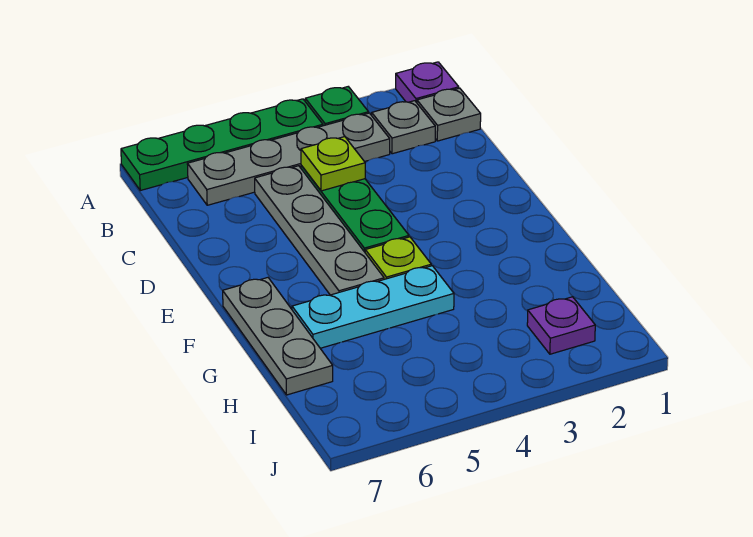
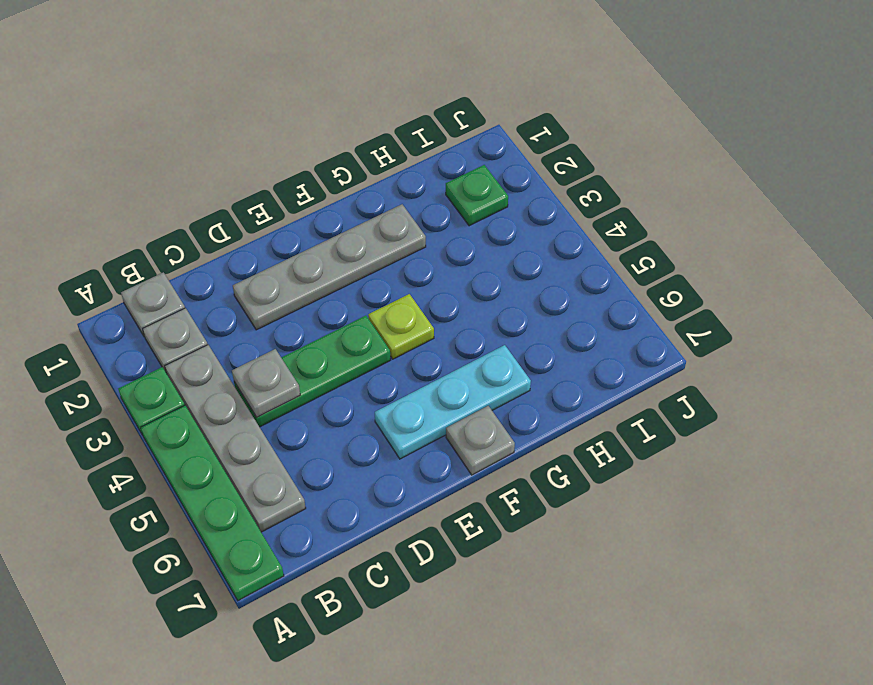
purple plate A1 level 1 -> none
lime plate C4 level 2 -> grey plate C4 level 2
grey plate C5:F5 level 1 -> grey plate D2:G2 level 1
grey plate F7:H7 level 1 -> grey plate F7 level 1
cyan plate G4:G6 level 1 -> cyan plate E6:G6 level 1
purple plate I2 level 1 -> green plate I2 level 1

